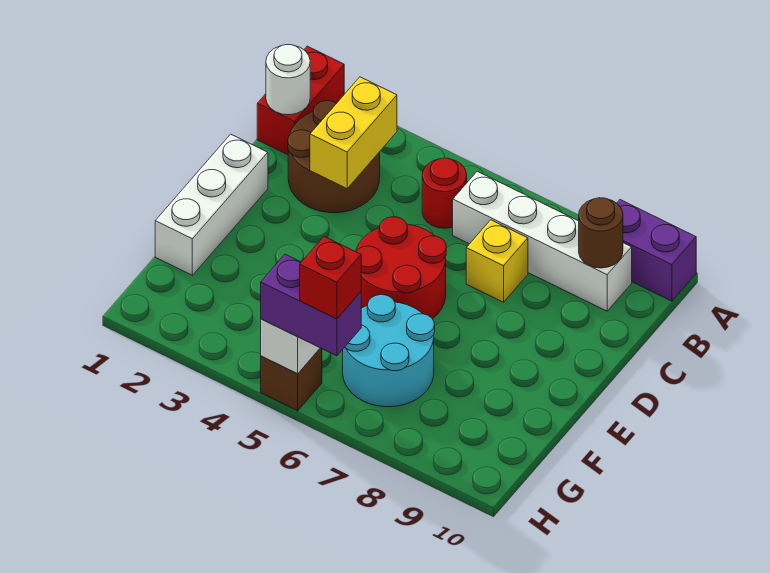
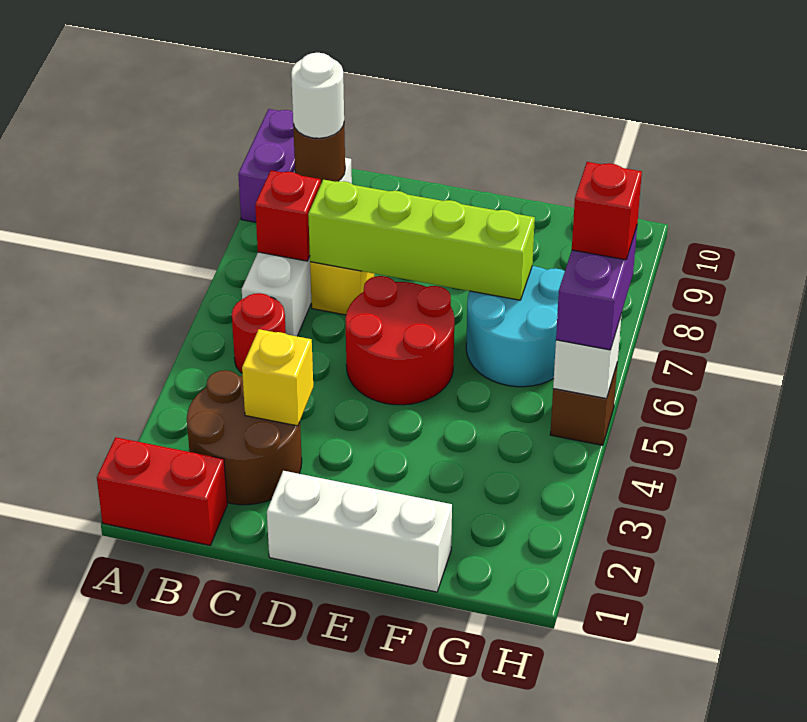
white round brick B1 level 2 -> white round brick B9 level 3
yellow brick B3:C3 level 2 -> yellow brick C3 level 2
none -> red brick B7 level 2
none -> lime brick C7:F7 level 2

